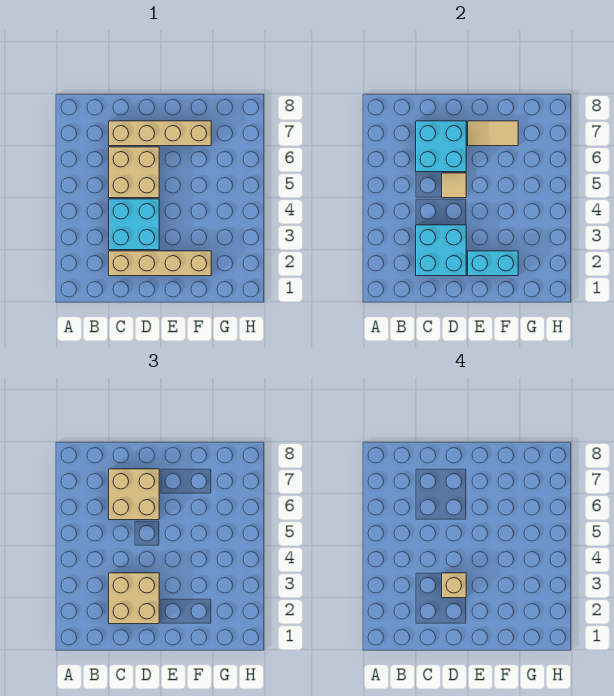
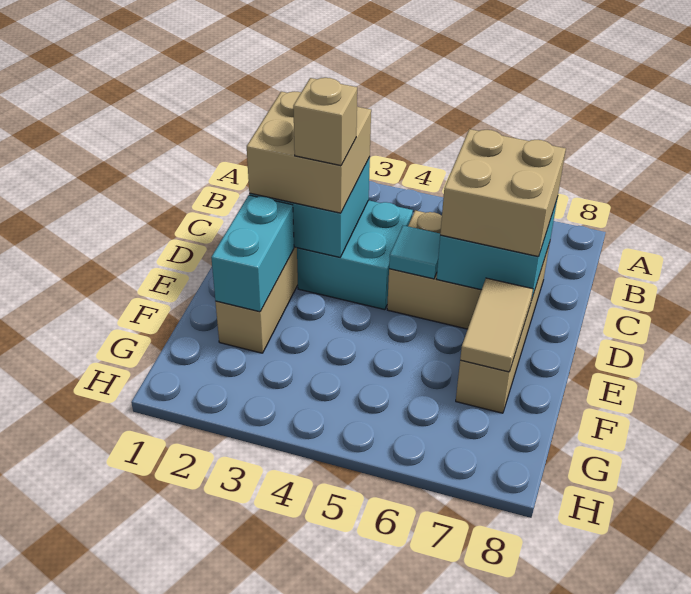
tan tile D5 level 2 -> cyan tile D5 level 2

